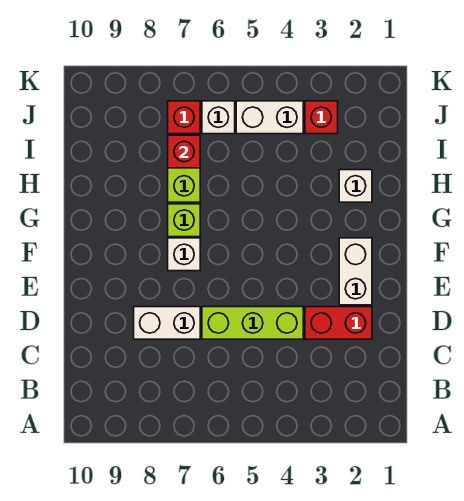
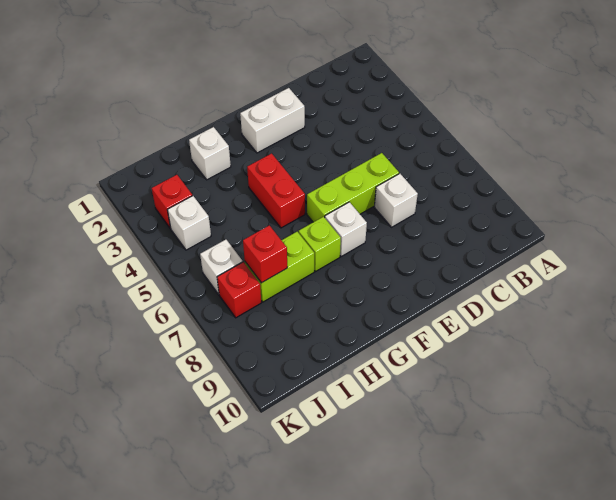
red brick D2:D3 level 1 -> red brick G4:G5 level 1
lime brick D4:D6 level 1 -> lime brick D6:F6 level 1
white brick D7:D8 level 1 -> white brick D7 level 1
white brick J4:J5 level 1 -> white brick J4 level 1

